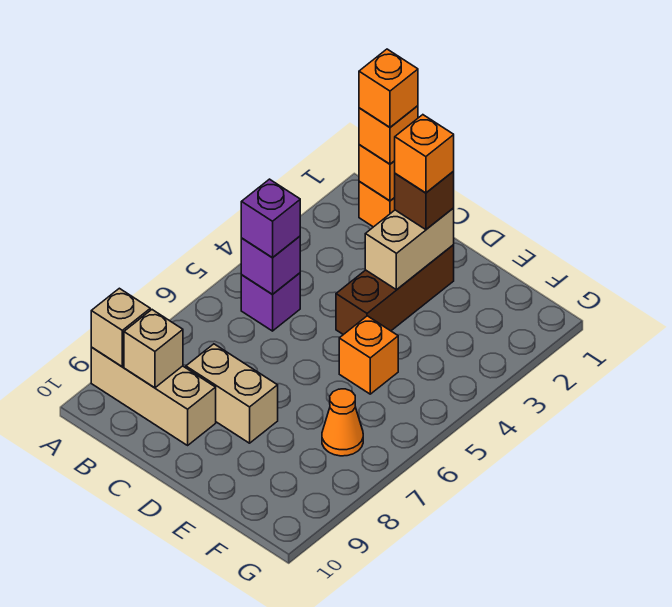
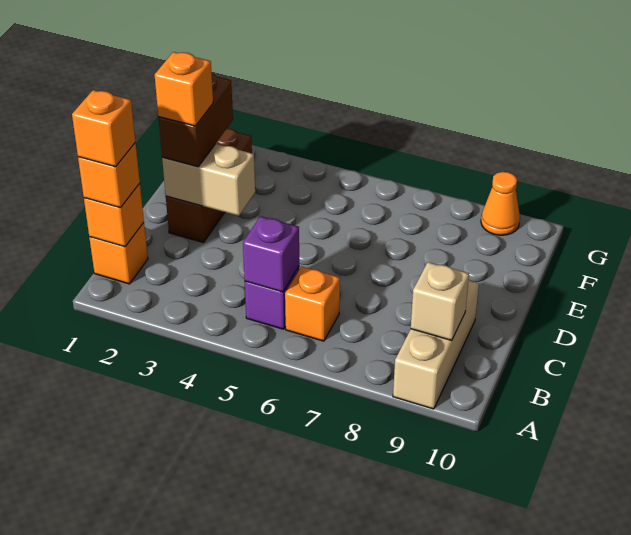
tan brick A9 level 2 -> none
purple brick B5 level 3 -> none
tan brick C8:D8 level 1 -> none
brown brick D2:D4 level 1 -> brown brick D2:F2 level 1
brown brick D2 level 3 -> brown brick D2:E2 level 3
orange brick E5 level 1 -> orange brick B6 level 1
orange cone F7 level 1 -> orange cone G9 level 1

